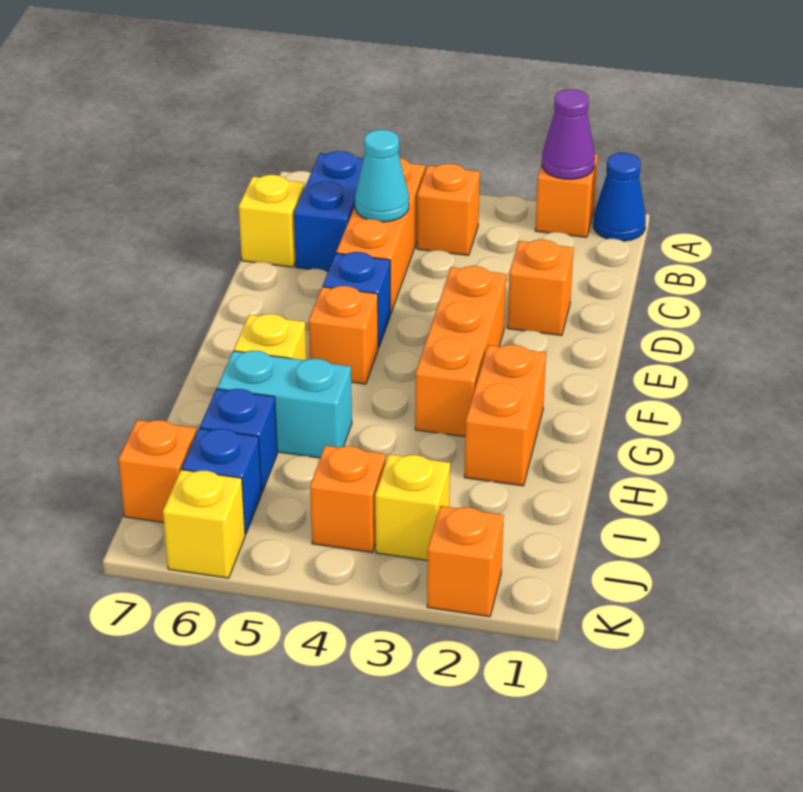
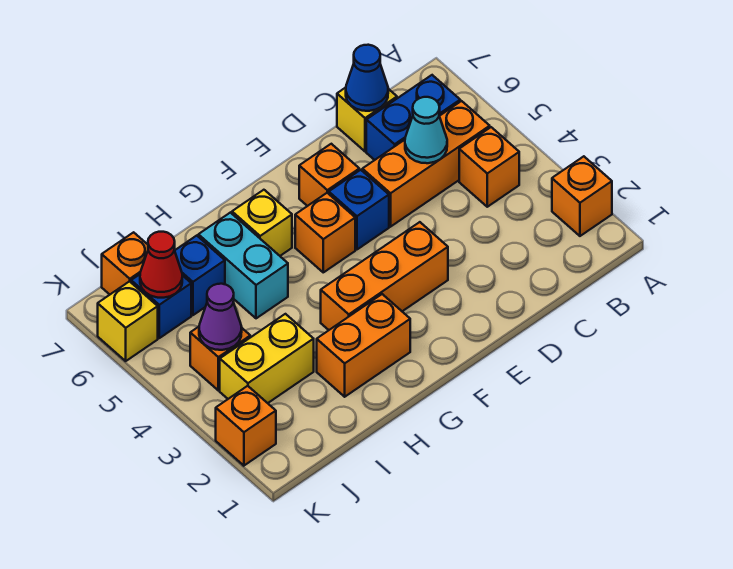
blue cone A1 level 1 -> blue cone C7 level 2
purple cone A2 level 2 -> purple cone J4 level 2
orange brick D2 level 1 -> orange brick E6 level 1
yellow brick J3 level 1 -> yellow brick I3:J3 level 1
none -> red cone J6 level 2

